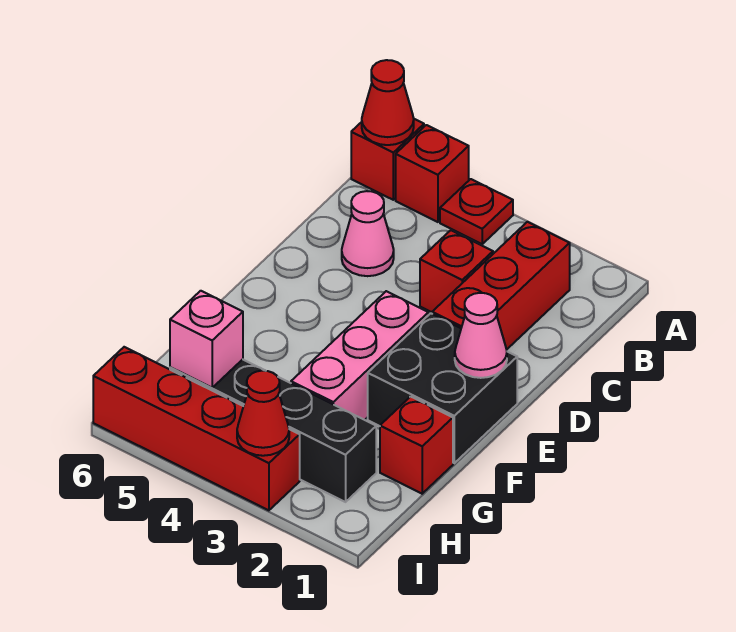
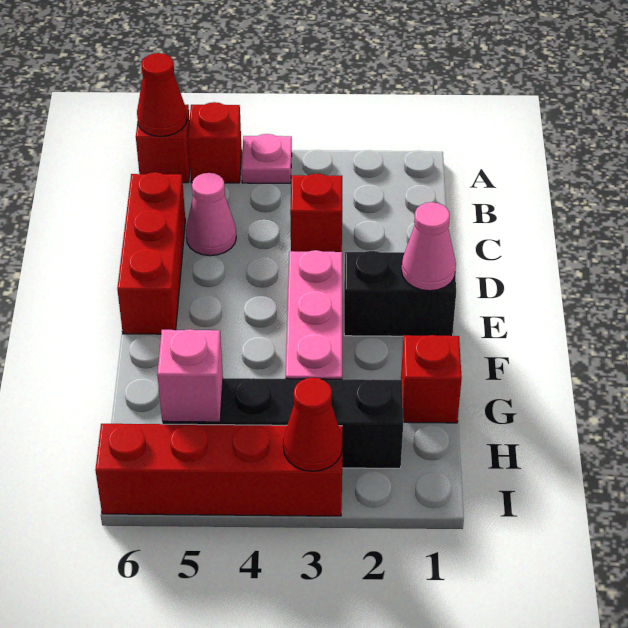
red plate A4 level 1 -> pink plate A4 level 1
red brick B2:D2 level 1 -> red brick C6:E6 level 1
black brick E1:F2 level 1 -> black brick E1:E2 level 1

